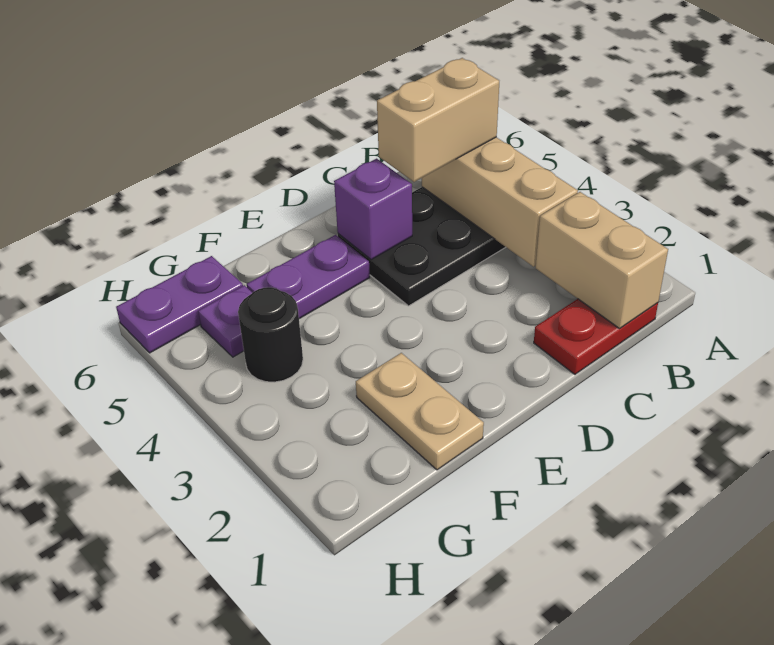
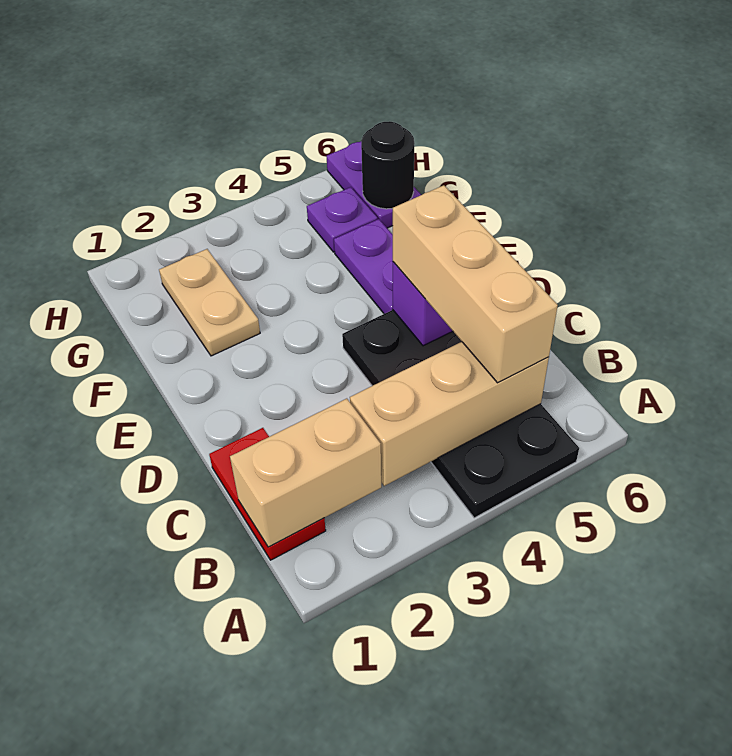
tan brick B5:C5 level 3 -> tan brick B5:D5 level 3
tan plate F1:F2 level 1 -> tan plate F2:G2 level 1
black round brick G4 level 1 -> black round brick G6 level 2

